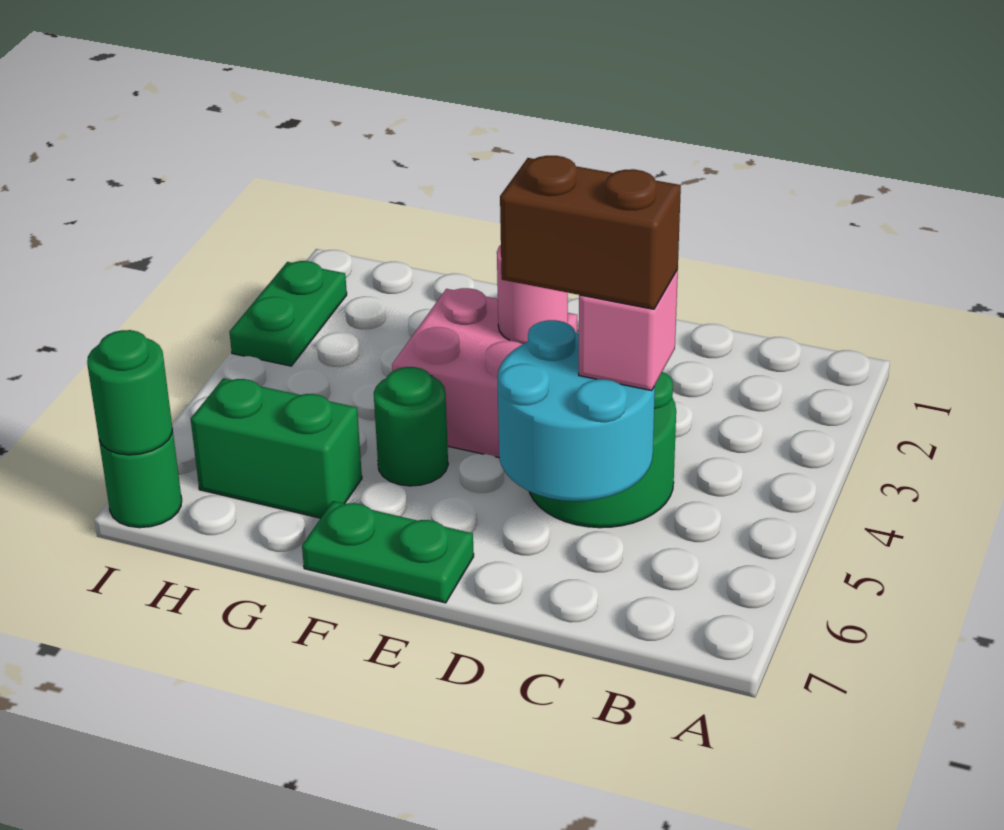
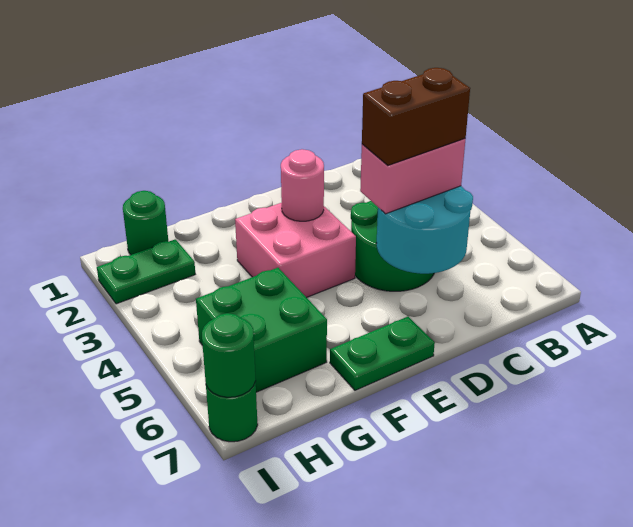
pink brick C5 level 3 -> pink brick C5:D5 level 3
green round brick F5 level 1 -> green round brick H1 level 1
green brick G6:H6 level 1 -> green brick G5:H6 level 1
green plate I2:I3 level 1 -> green plate H2:I2 level 1

